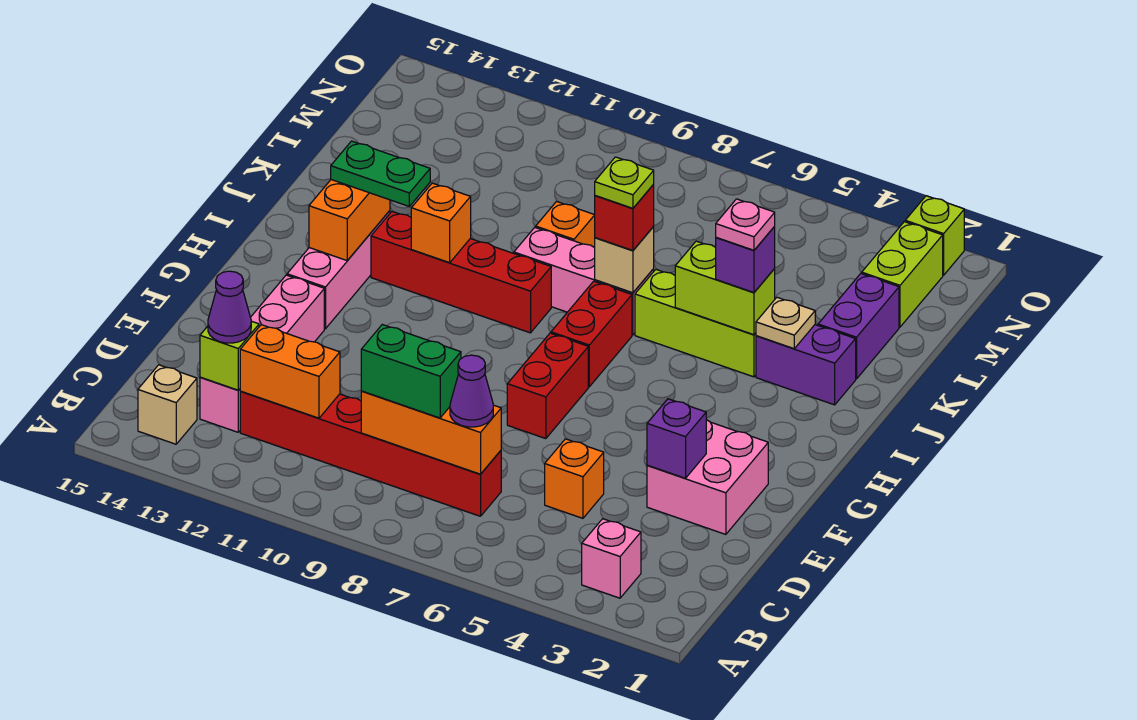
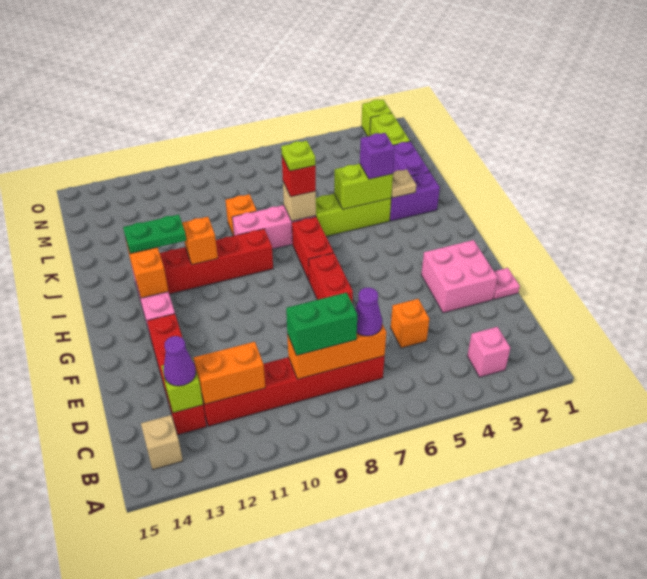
pink brick C13:F13 level 1 -> red brick C13:F13 level 1
purple brick E3 level 2 -> none
pink plate J4 level 4 -> pink plate E1 level 1

